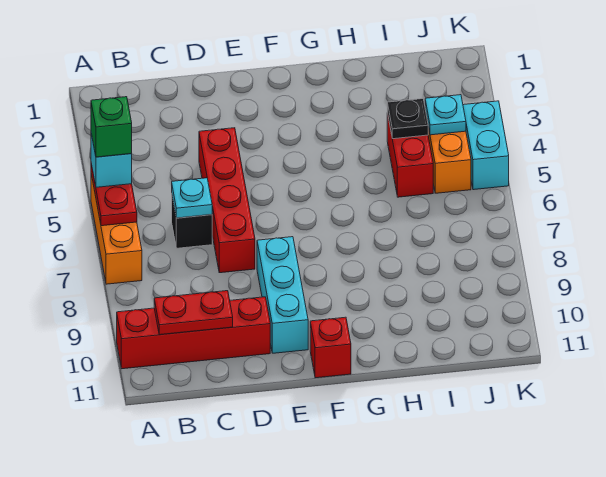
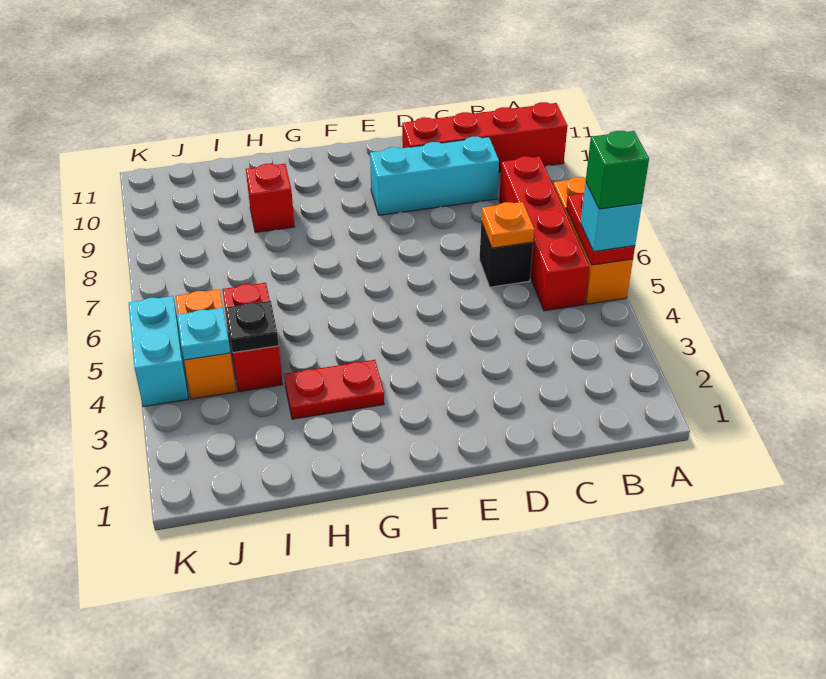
red plate B10:C10 level 2 -> red plate G3:H3 level 1
cyan plate C6 level 2 -> orange plate C6 level 2
red brick D4:D7 level 1 -> red brick B5:B8 level 1
cyan brick E8:E10 level 1 -> cyan brick C9:E9 level 1
red brick F11 level 1 -> red brick H9 level 1

